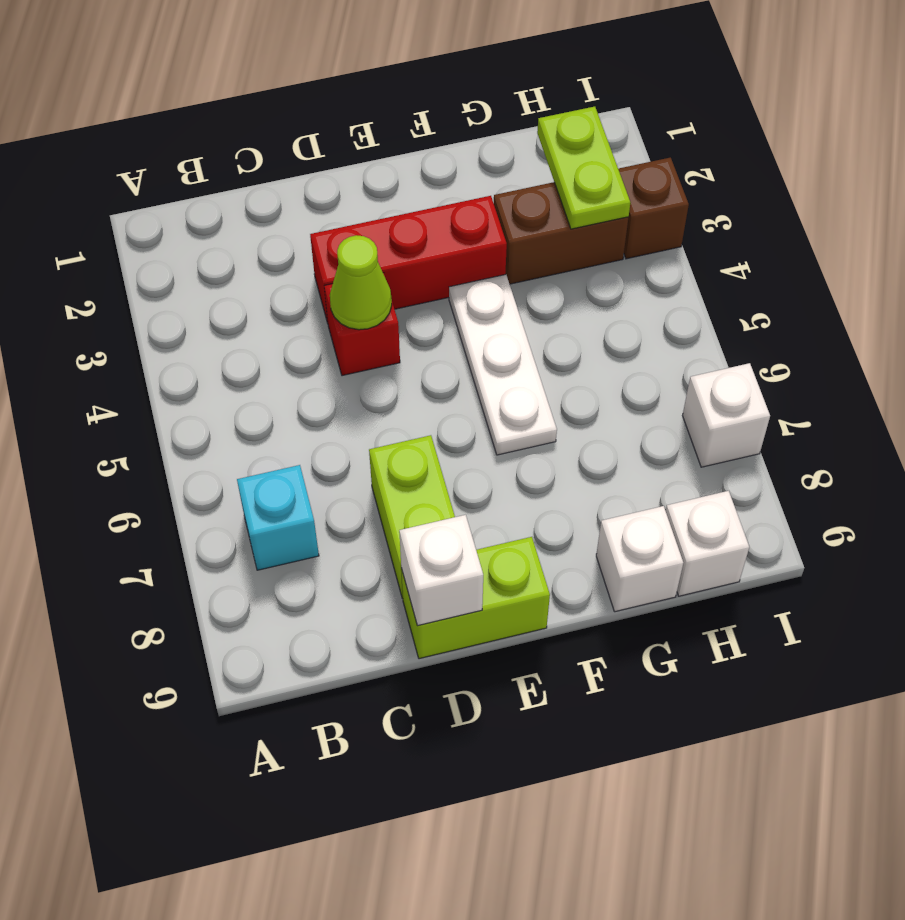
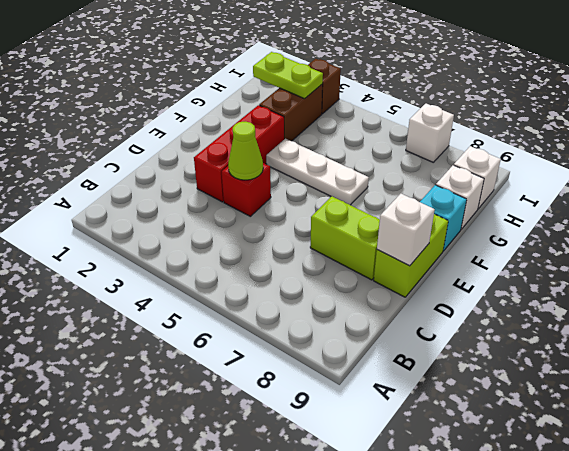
cyan brick B7 level 1 -> cyan brick F9 level 1

